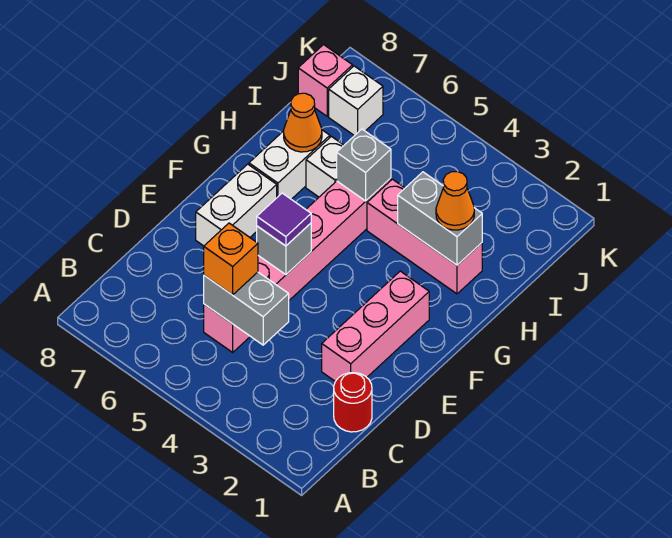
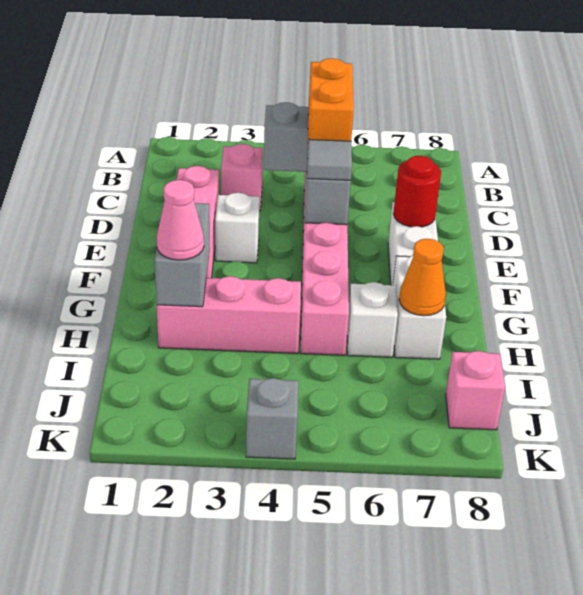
red round brick C1 level 1 -> red round brick E7 level 2
none -> pink brick C3 level 1
orange brick C5 level 3 -> orange brick C5:D5 level 3
purple tile E5 level 3 -> grey tile E5 level 3
grey brick H2:H3 level 2 -> grey brick G2:H2 level 2
orange cone H2 level 3 -> pink cone H2 level 3
grey brick H5 level 2 -> grey brick K4 level 1
white brick J7 level 1 -> white brick E3 level 1

